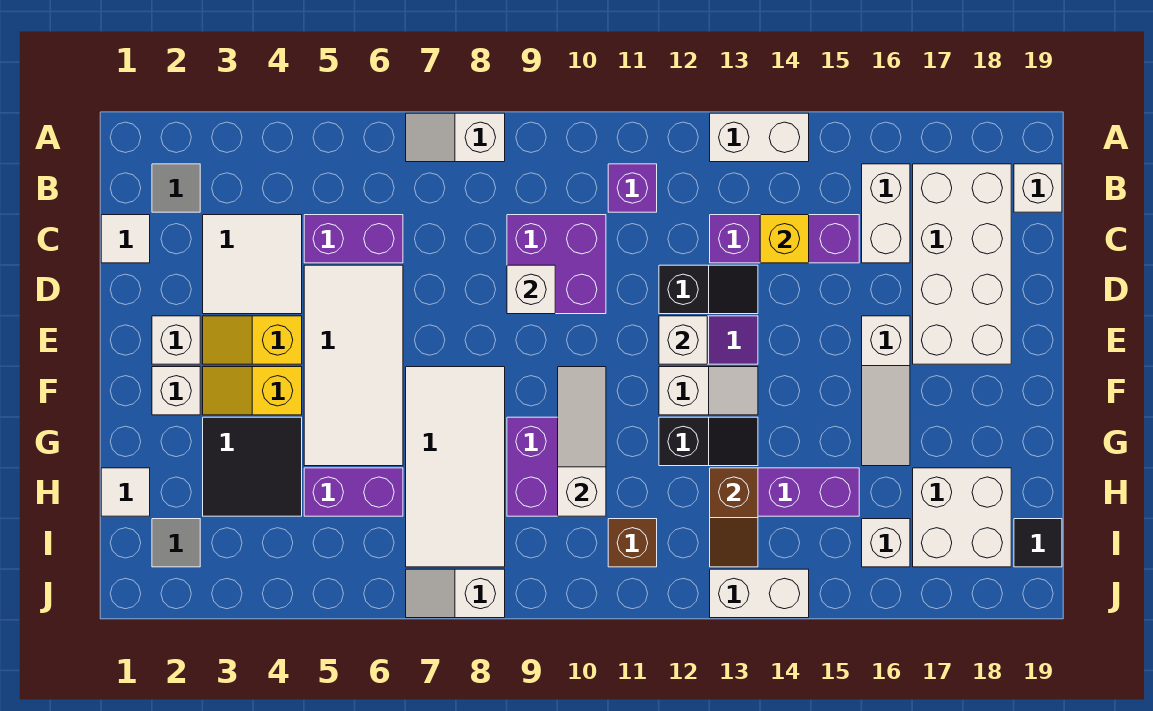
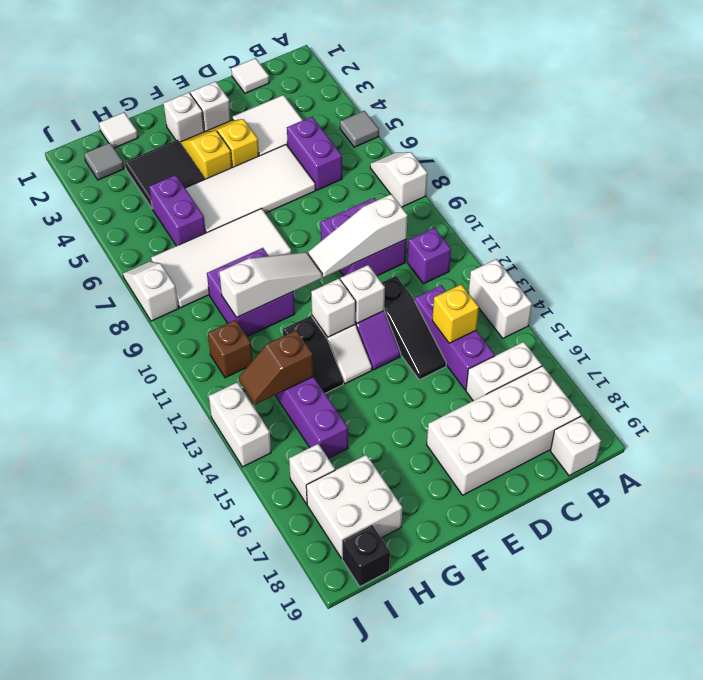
grey tile B2 level 1 -> grey tile A5 level 1
white brick D9 level 2 -> white brick F12 level 2
black slope D12:D13 level 1 top 12 -> black slope D12:D14 level 1 top 12
white slope E16:G16 level 1 top E -> white slope C10:E10 level 2 top C
black tile I19 level 1 -> black brick I19 level 1

